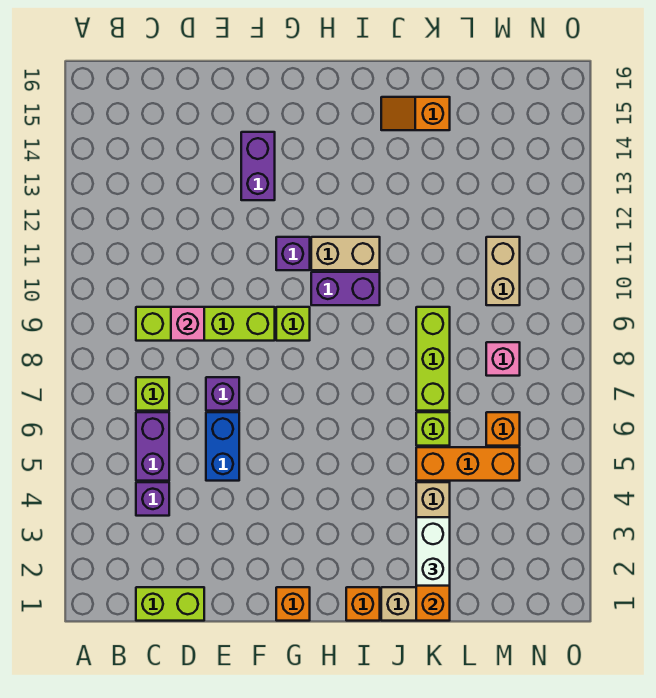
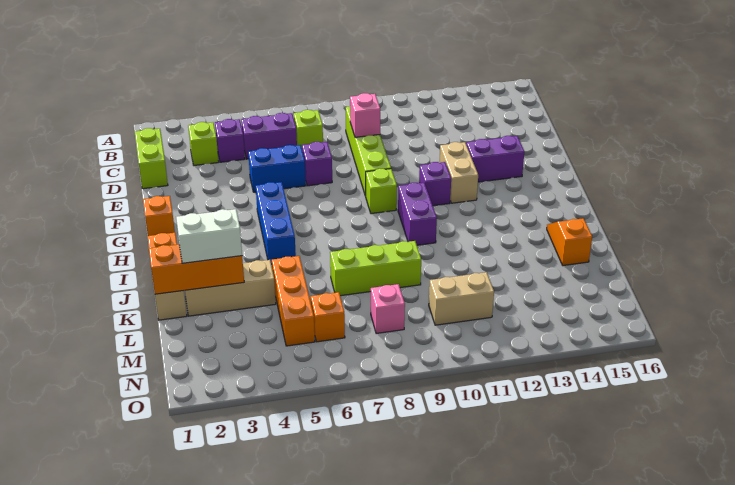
none -> blue brick G5:I5 level 1
tan brick H11:I11 level 1 -> tan brick F12:G12 level 1
lime brick K6 level 1 -> lime brick C3 level 1

